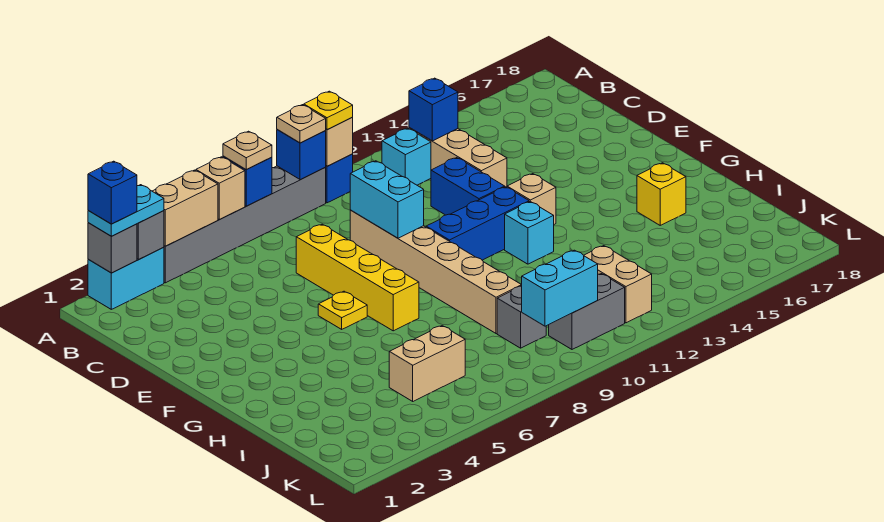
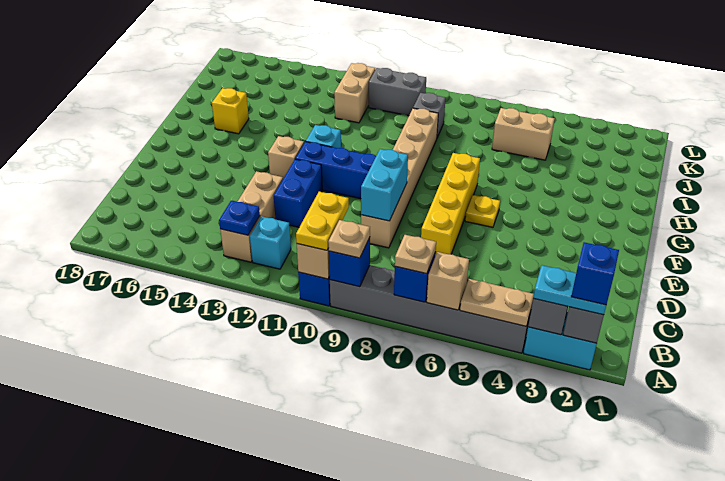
tan brick A4:A5 level 2 -> tan plate A4:A5 level 2
yellow plate A10 level 3 -> yellow plate A10:B10 level 3
blue brick B13 level 2 -> blue plate B13 level 2
cyan brick K9:K10 level 2 -> none

